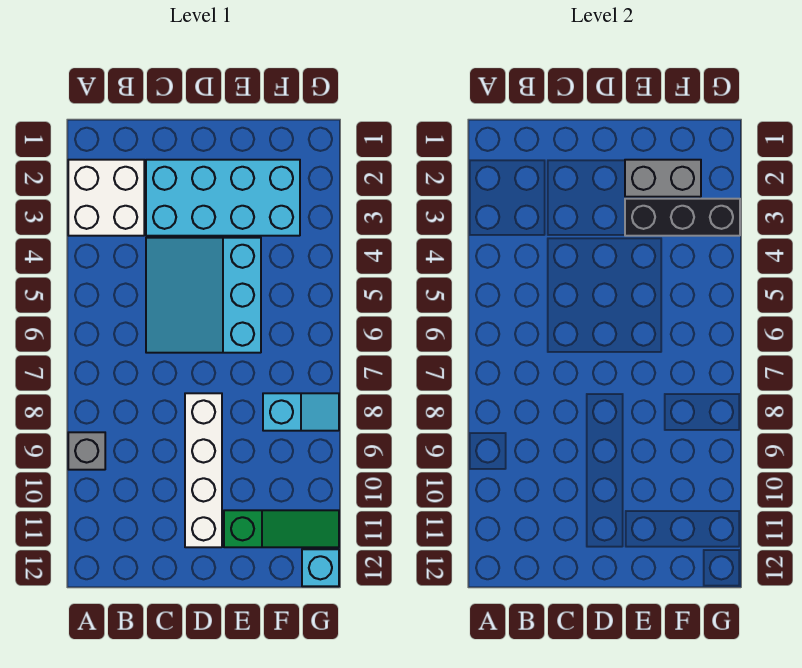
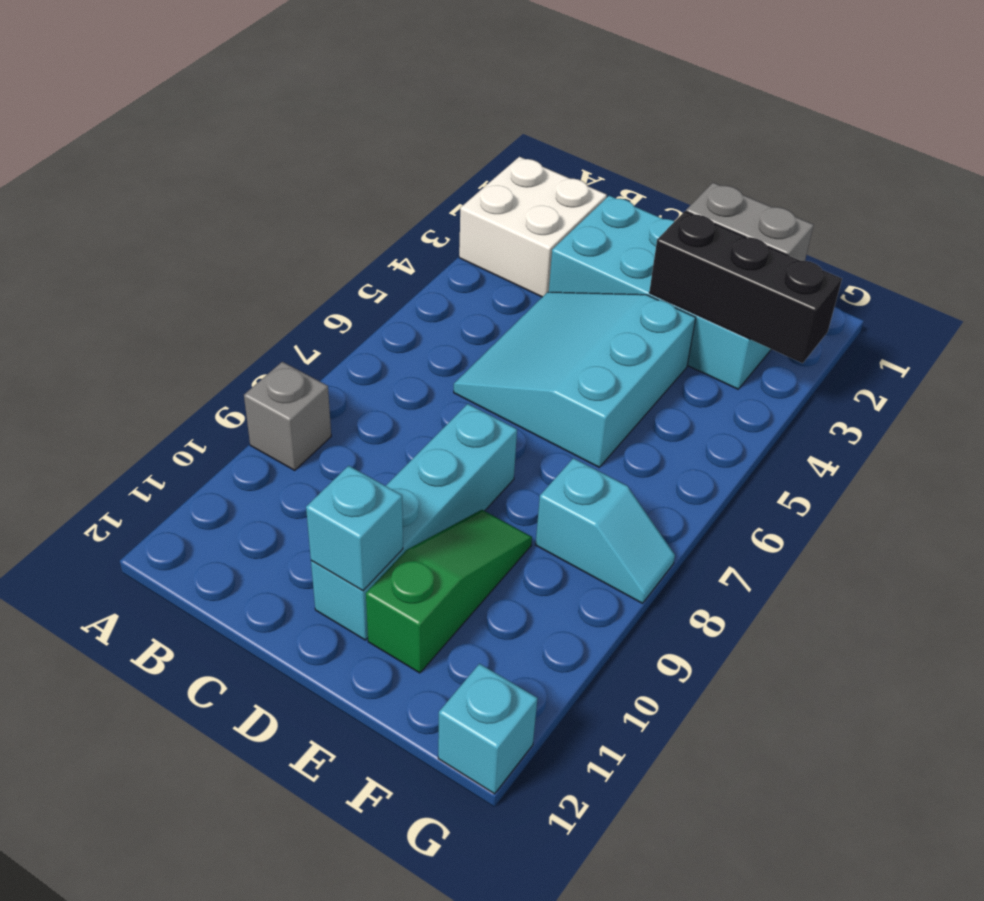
white brick D8:D11 level 1 -> cyan brick D8:D11 level 1
none -> cyan brick D11 level 2
green slope E11:G11 level 1 top E -> green slope E9:E11 level 1 top 11

